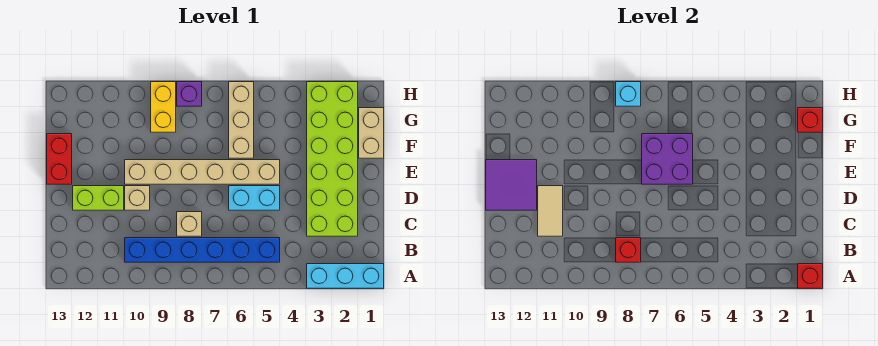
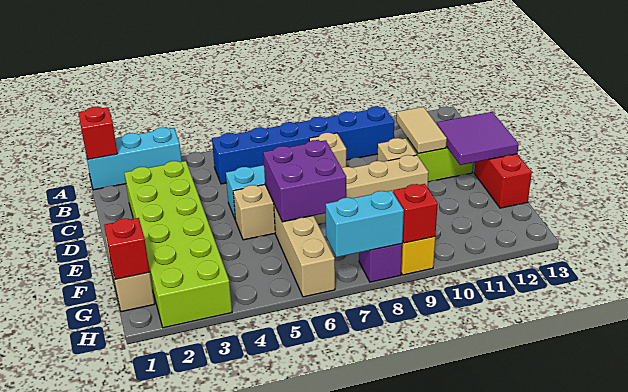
red brick B8 level 2 -> red brick H9 level 2
cyan brick H8 level 2 -> cyan brick H7:H8 level 2

